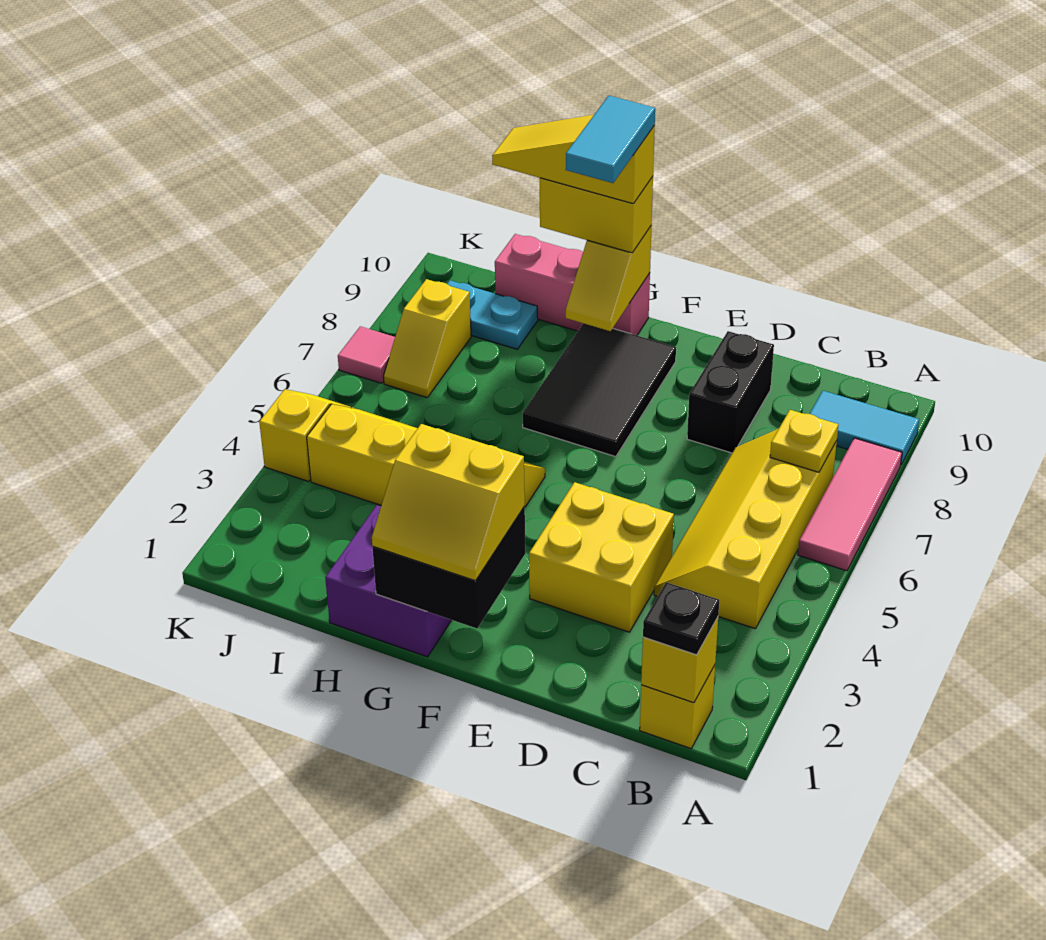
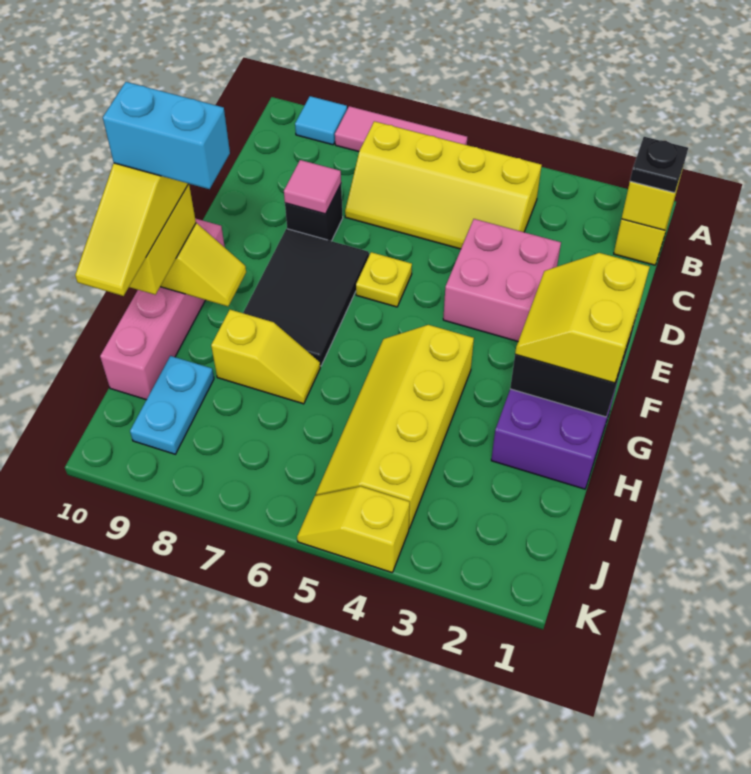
cyan tile A9:B9 level 1 -> cyan tile A9 level 1
yellow plate B7 level 2 -> yellow plate E6 level 1
yellow brick D3:E4 level 1 -> pink brick D3:E4 level 1
black brick D8:D9 level 1 -> black brick D8 level 1
yellow slope F1:G2 level 3 top 2 -> yellow slope F1:G2 level 3 top 1
black tile F7:G9 level 1 -> black tile E7:G8 level 1
cyan tile G9:G10 level 5 -> cyan brick G9:G10 level 5
pink brick G10:I10 level 1 -> pink brick F10:I10 level 1
yellow slope J7:J8 level 1 top 8 -> yellow slope H7:H8 level 1 top 8
pink tile K7 level 1 -> pink tile D8 level 2

